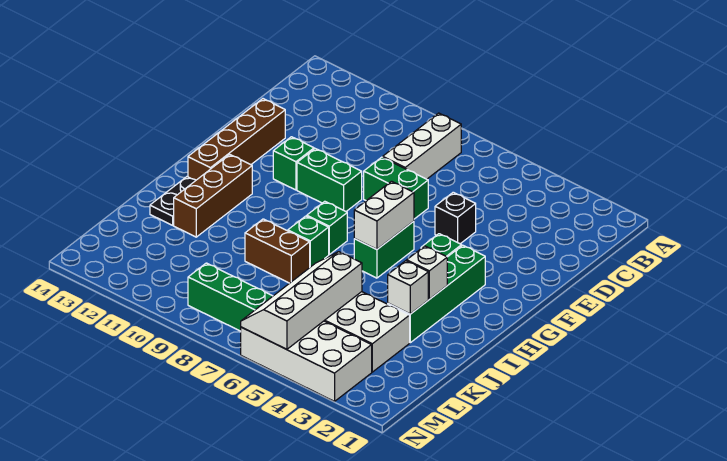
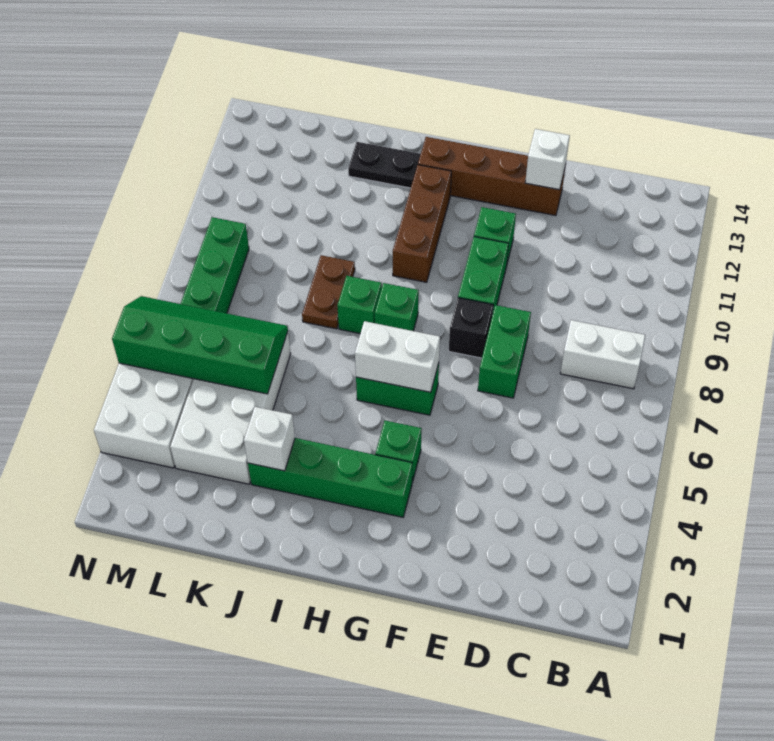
white brick B8:D8 level 1 -> white brick B8:C8 level 1
black brick E5 level 1 -> black brick F8 level 1
brown brick H12:J12 level 1 -> brown brick H10:H12 level 1
white brick I3 level 2 -> white brick E13 level 2
brown brick J8:J9 level 1 -> brown plate J8:J9 level 1
white slope K5:N6 level 2 top 5 -> green slope K5:N6 level 2 top 5

